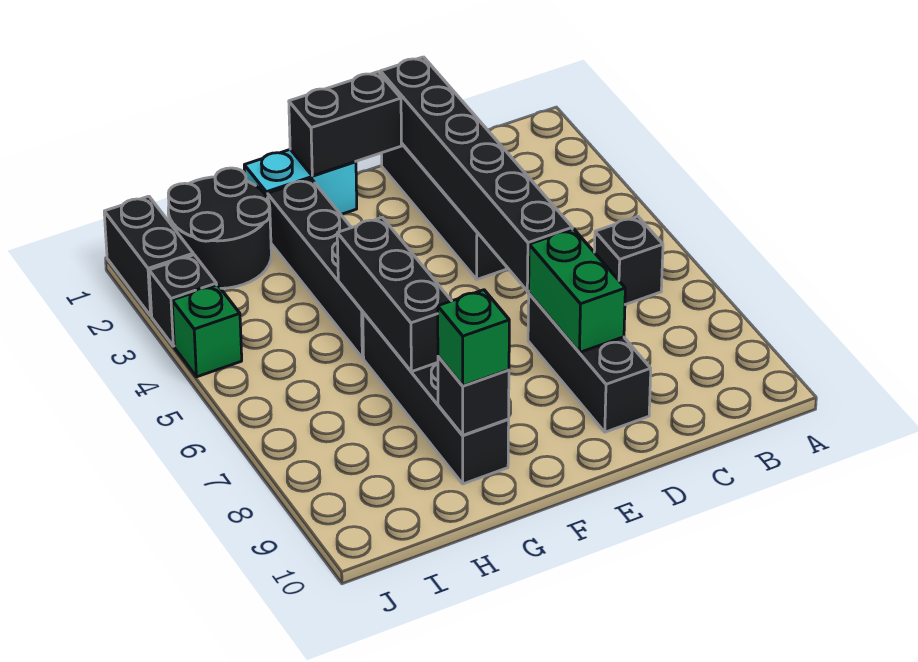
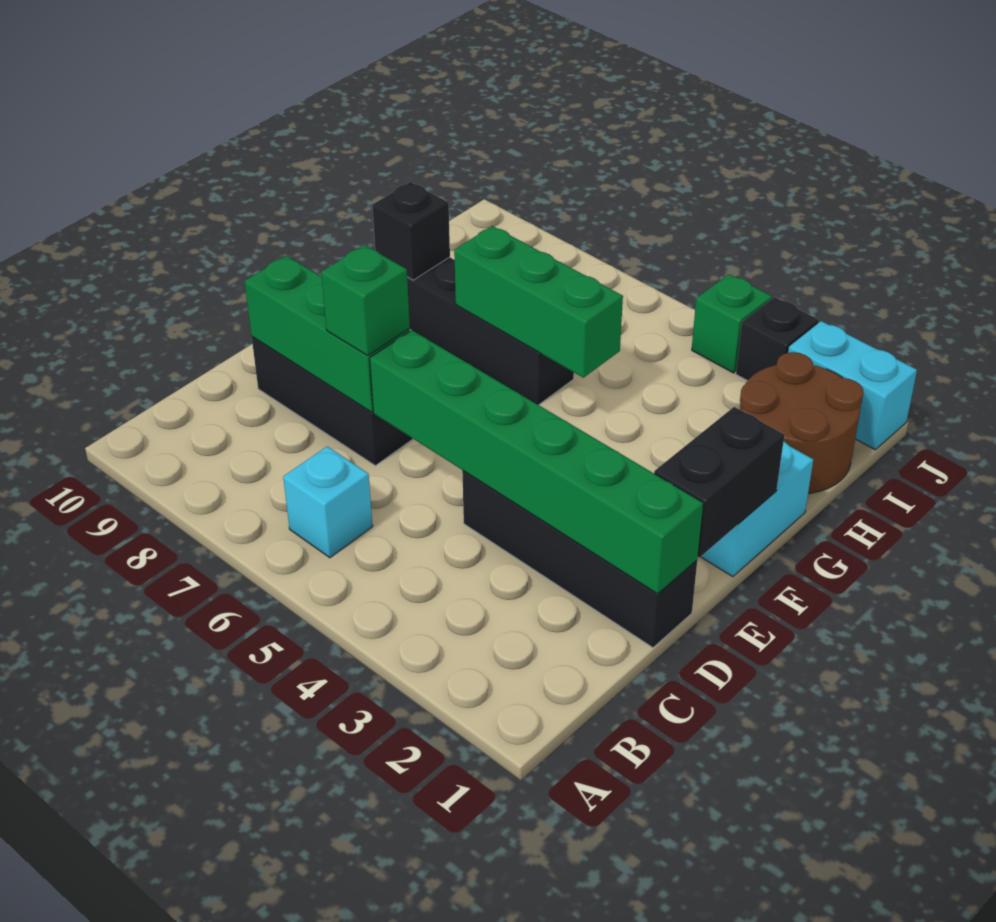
black brick B6 level 1 -> cyan brick B6 level 1
black brick D1:D6 level 2 -> green brick D1:D6 level 2
green brick D7:D8 level 2 -> green brick D7:D9 level 2
black brick G2:G5 level 1 -> none
black brick G5:G7 level 2 -> green brick G5:G7 level 2
green brick G9 level 3 -> green brick D7 level 3
black round brick H1:I2 level 1 -> brown round brick H1:I2 level 1
black brick J1:J2 level 1 -> cyan brick J1:J2 level 1

